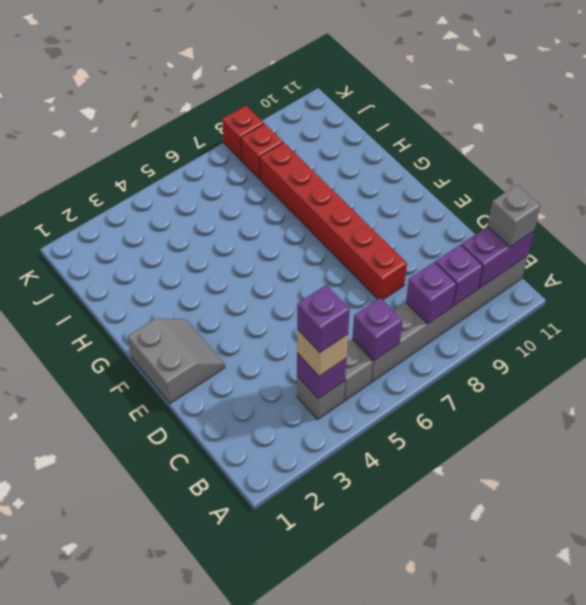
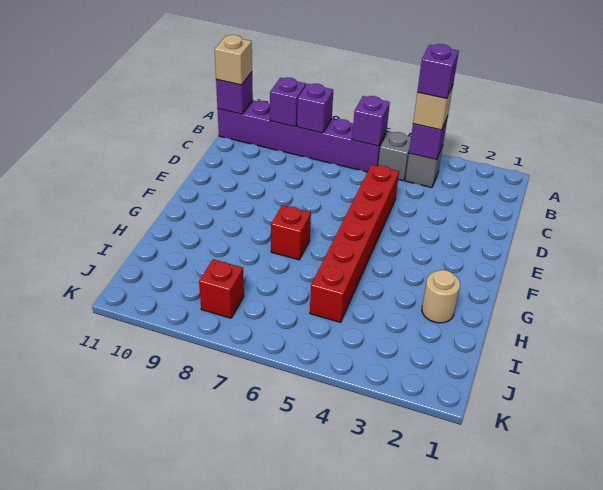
grey brick B6:B11 level 1 -> purple brick B6:B11 level 1
purple brick B10:B11 level 2 -> purple brick B11 level 2
grey brick B11 level 3 -> tan brick B11 level 3
red brick D8:I8 level 1 -> red brick D5:I5 level 1
grey slope E1:F2 level 1 top 1 -> none
none -> tan round brick H2 level 1
red brick K8 level 1 -> red brick G7 level 1

